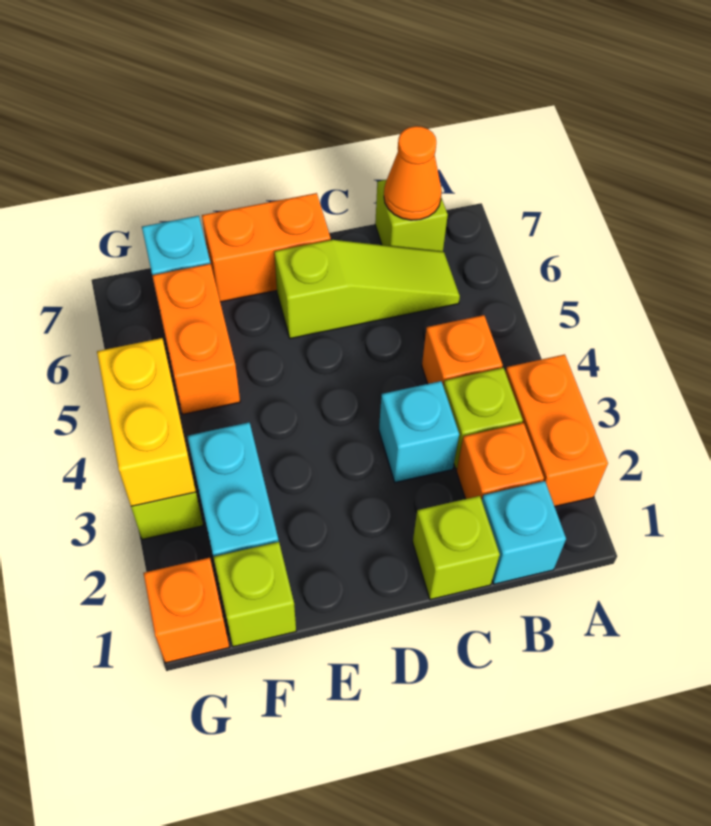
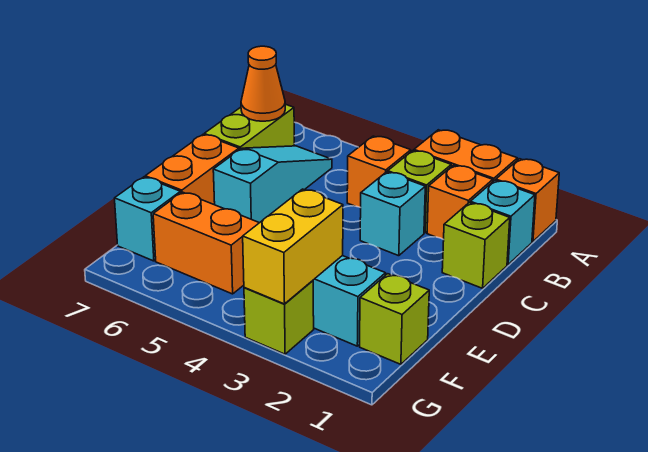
lime slope B6:D6 level 1 top D -> cyan slope B6:D6 level 1 top D
lime brick B7 level 1 -> lime brick B7:C7 level 1
orange brick G1 level 1 -> orange brick A1 level 1
yellow brick G3:G4 level 2 -> yellow brick F3:G3 level 2

